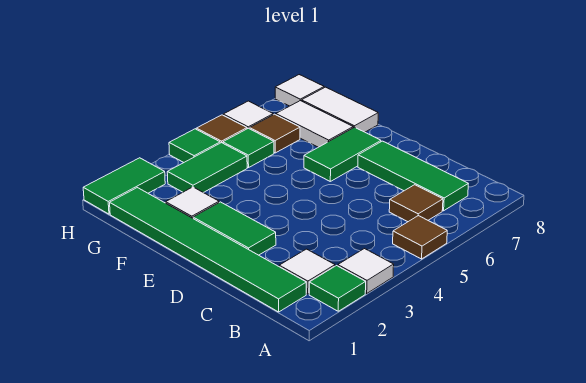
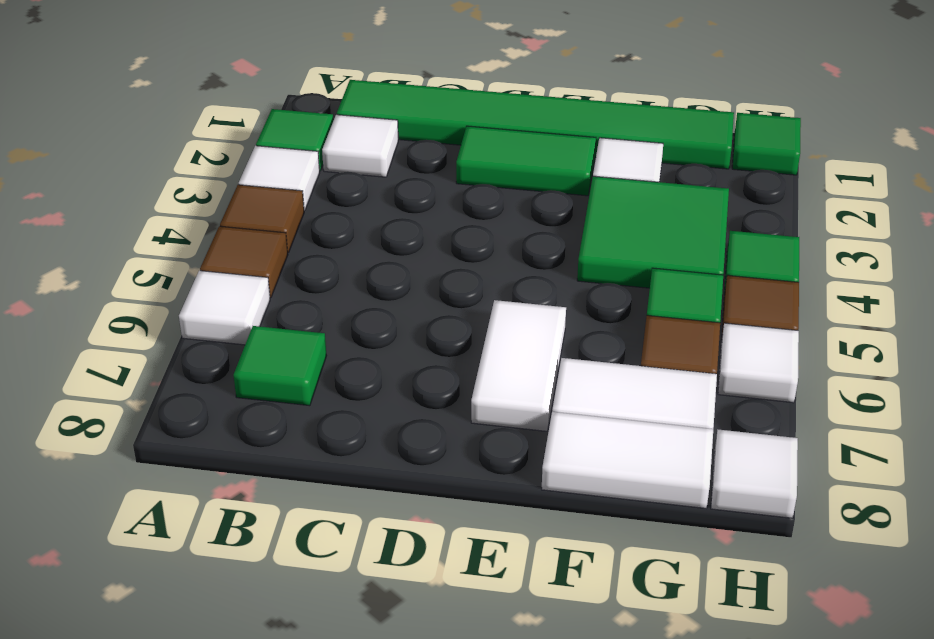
none -> white tile A6 level 1
brown tile B6 level 1 -> brown tile A4 level 1
green tile B7:D7 level 1 -> green tile B7 level 1
green tile E6:E7 level 1 -> white tile E6:E7 level 1
green tile G3:G4 level 1 -> green tile F3:G4 level 1
green tile H1:H2 level 1 -> green tile H1 level 1

